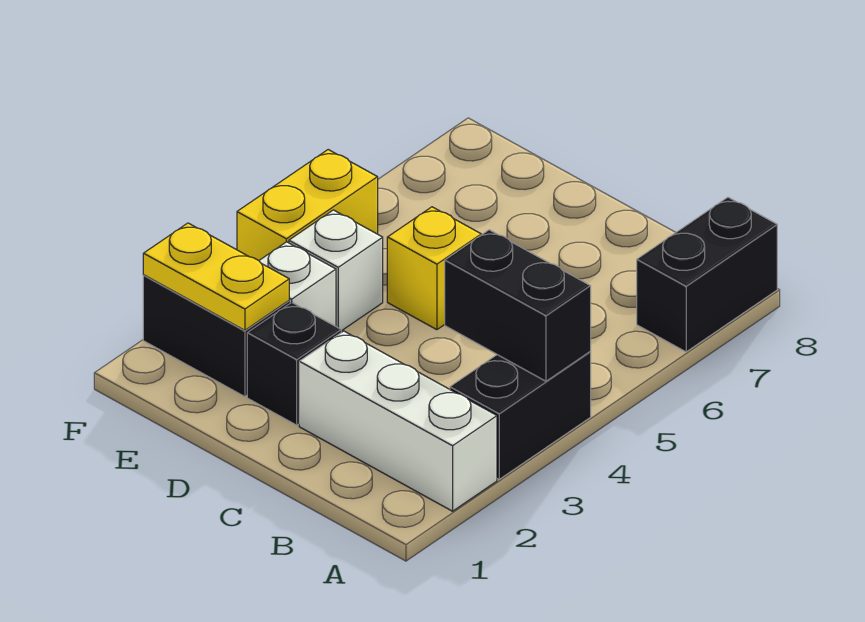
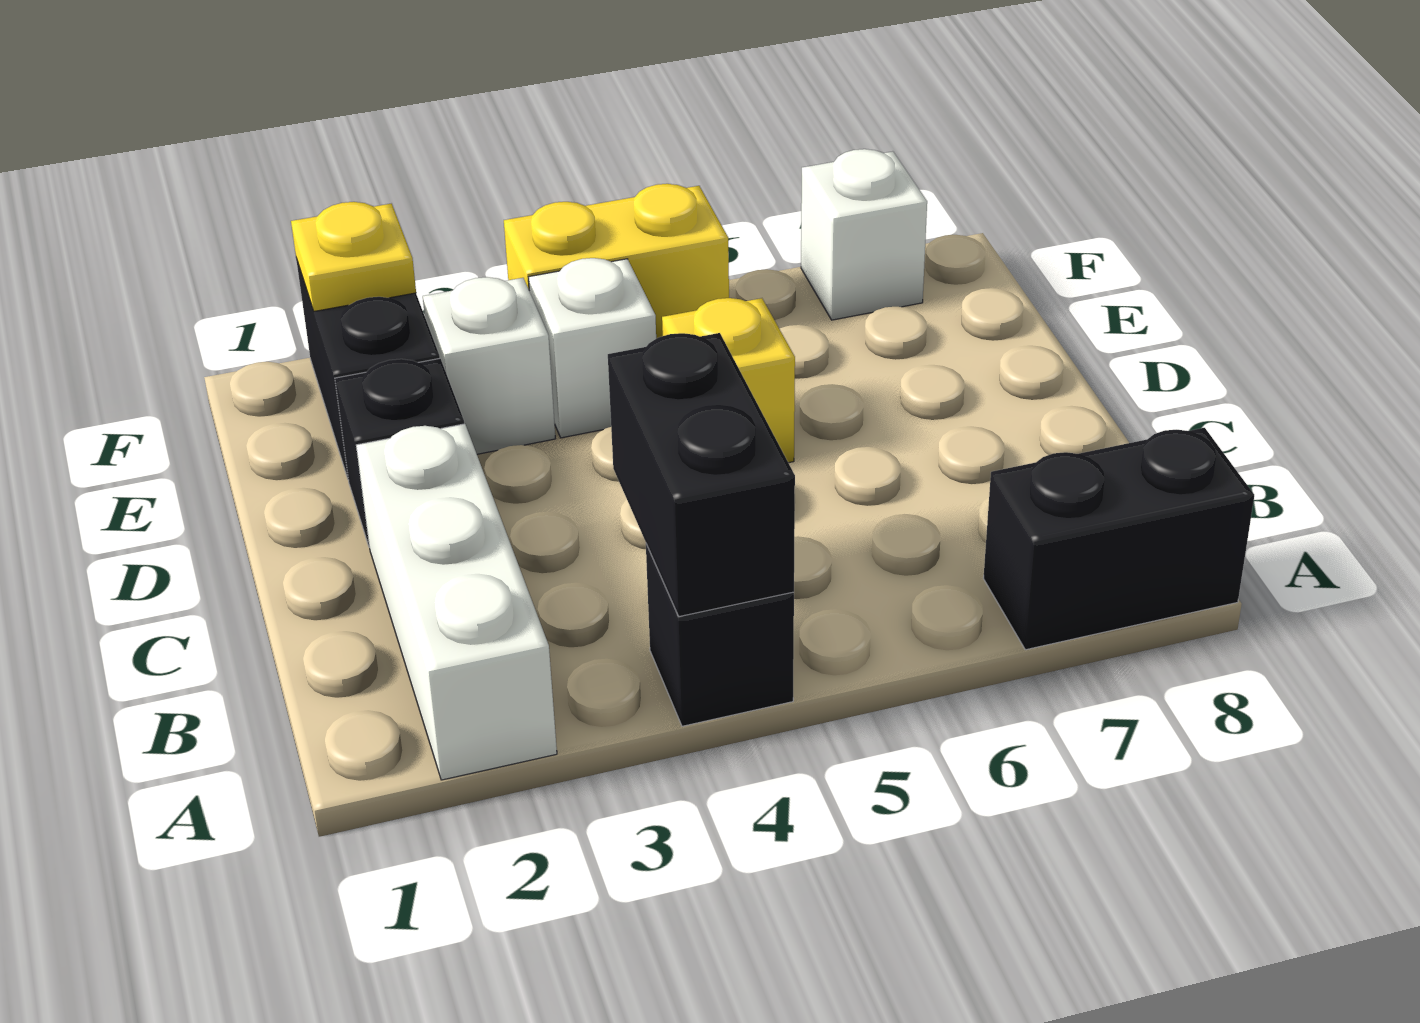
black brick A3:A4 level 1 -> black brick A4 level 1
yellow plate E2:F2 level 2 -> yellow plate F2 level 2
none -> white brick F7 level 1

